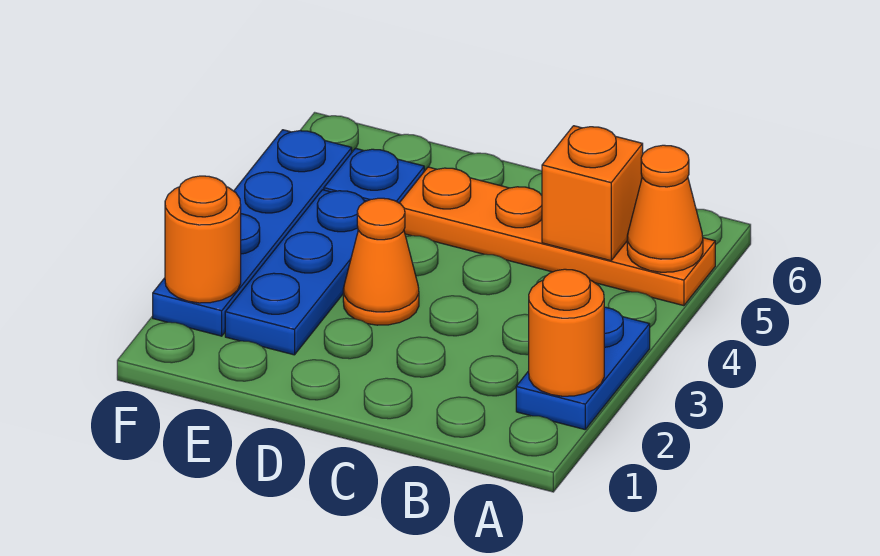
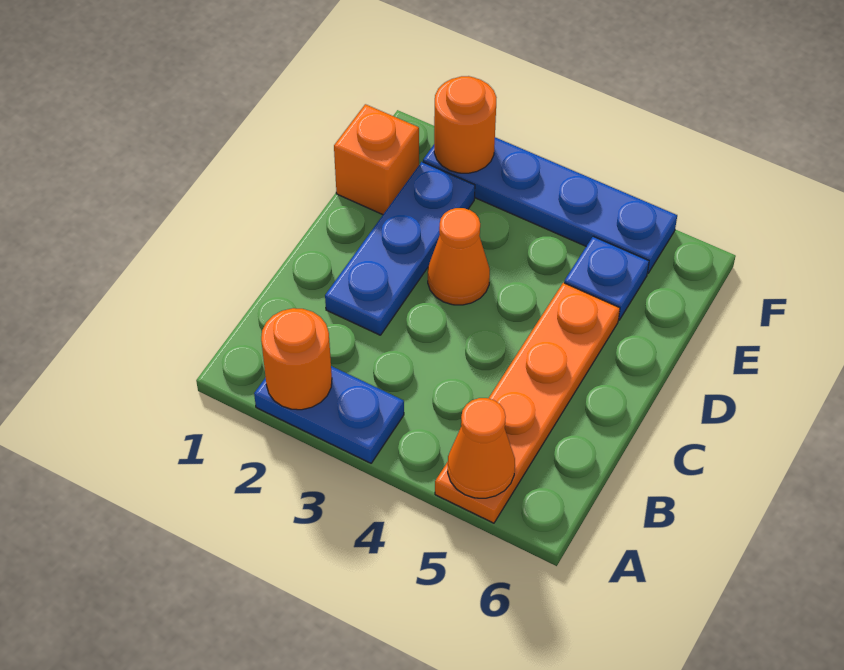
orange brick B5 level 2 -> orange brick E1 level 1
blue plate E2:E4 level 1 -> blue plate C2:E2 level 1

